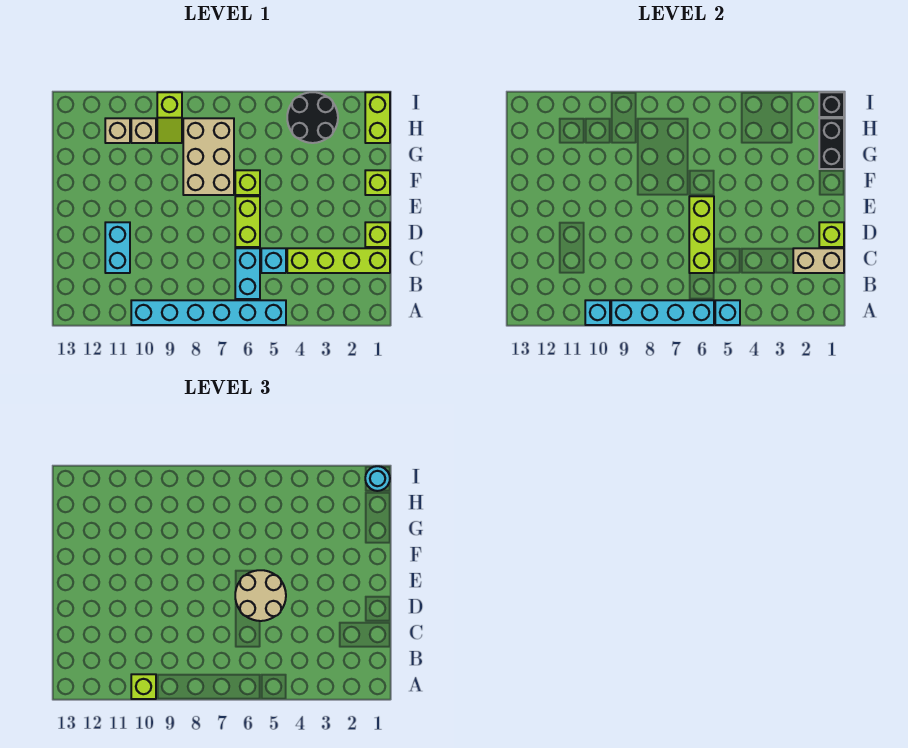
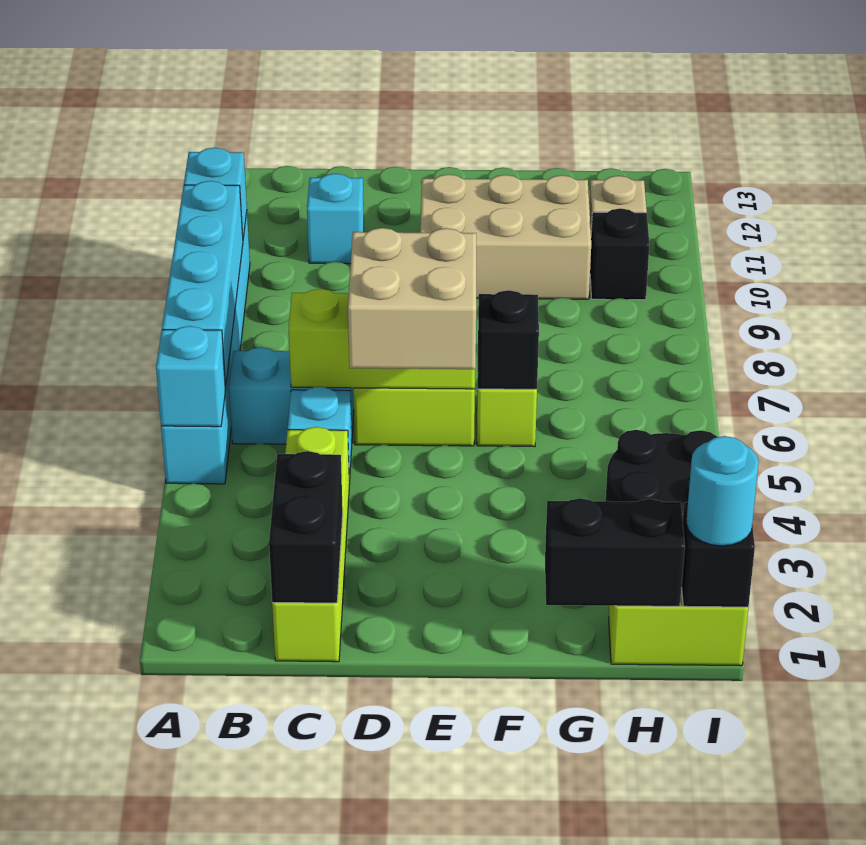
lime brick A10 level 3 -> none
tan brick C1:C2 level 2 -> black brick C1:C2 level 2
cyan brick C11:D11 level 1 -> cyan brick C11 level 1
lime brick D1 level 1 -> none
lime brick D1 level 2 -> none
tan round brick D5:E6 level 3 -> tan brick D5:E6 level 3
lime brick F1 level 1 -> none
none -> black brick F6 level 2
tan brick F7:H8 level 1 -> tan brick E10:G11 level 1
lime slope H9:I9 level 1 top I -> none
tan brick H10 level 1 -> black brick H10 level 1

